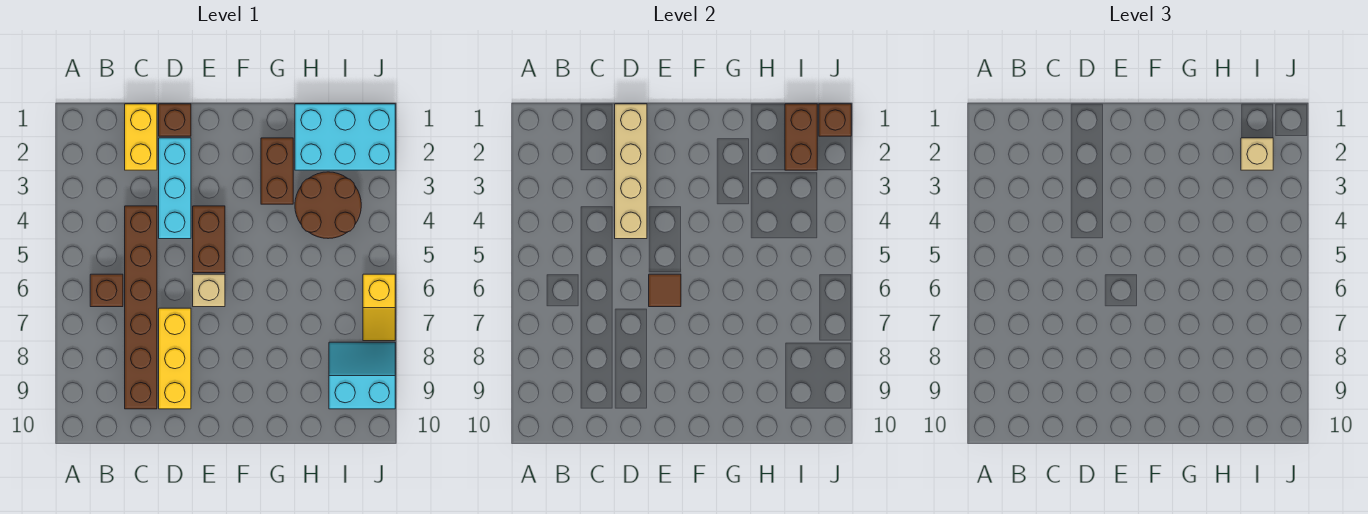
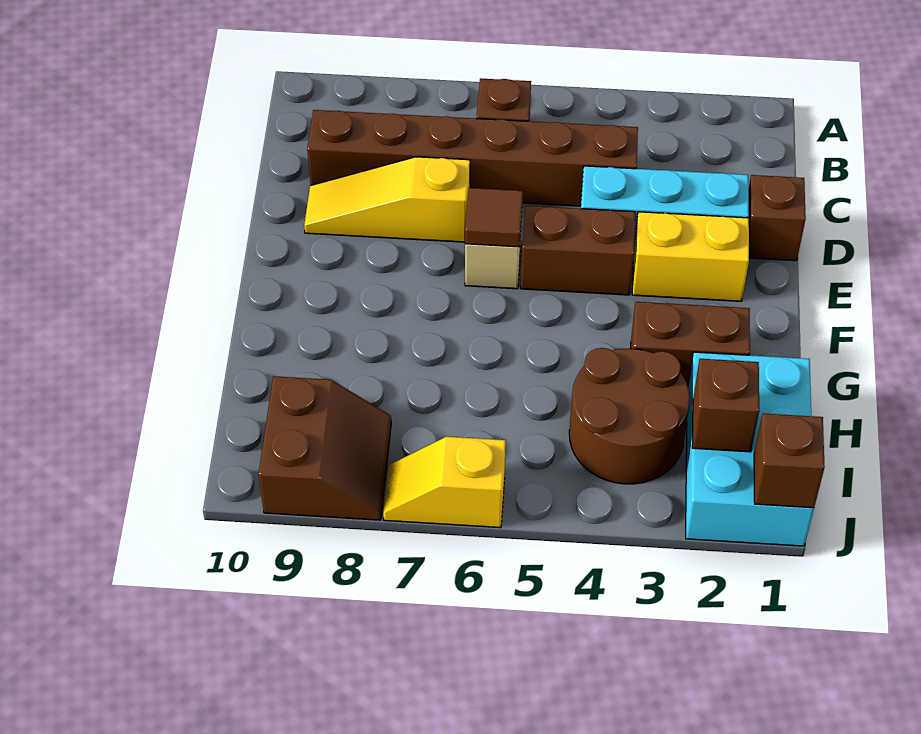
yellow brick C1:C2 level 1 -> yellow brick E2:E3 level 1
tan brick D1:D4 level 2 -> none
yellow brick D7:D9 level 1 -> yellow slope D7:D9 level 1 top 7
brown brick I1:I2 level 2 -> brown brick I2 level 2
tan brick I2 level 3 -> none
cyan slope I8:J9 level 1 top 9 -> brown slope I8:J9 level 1 top 9

